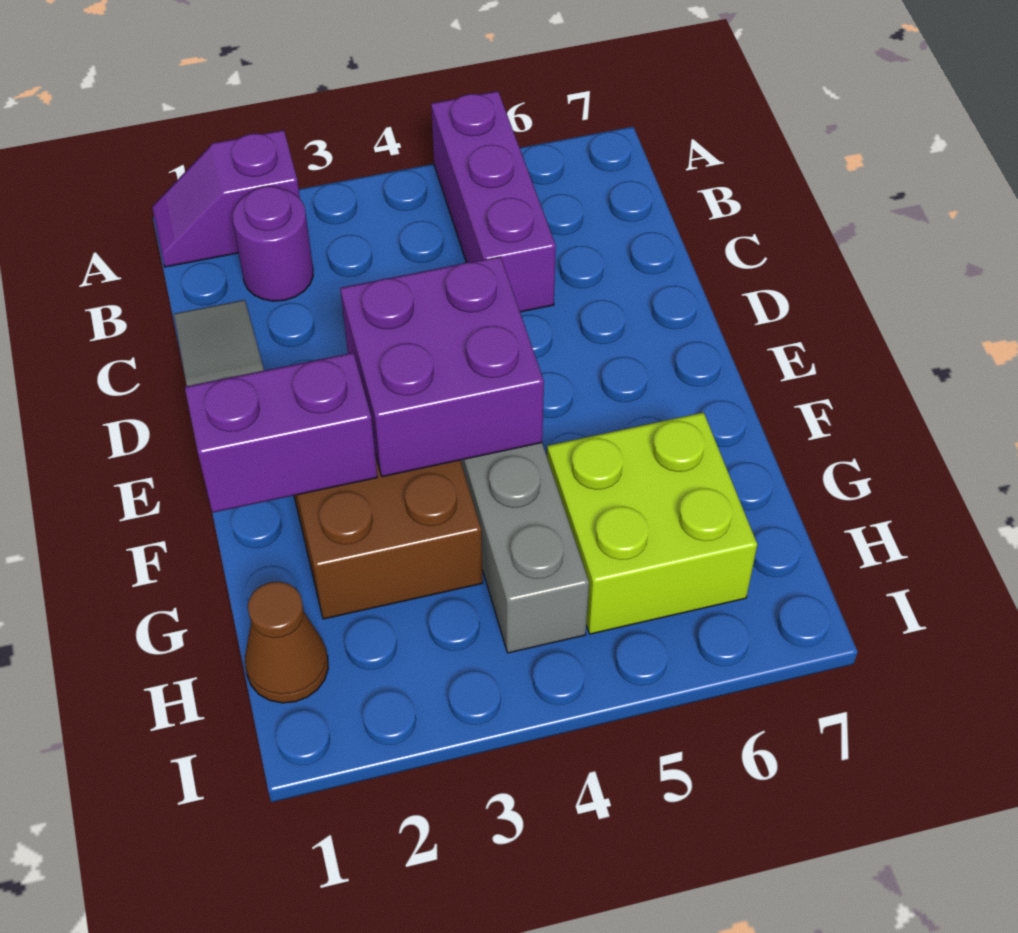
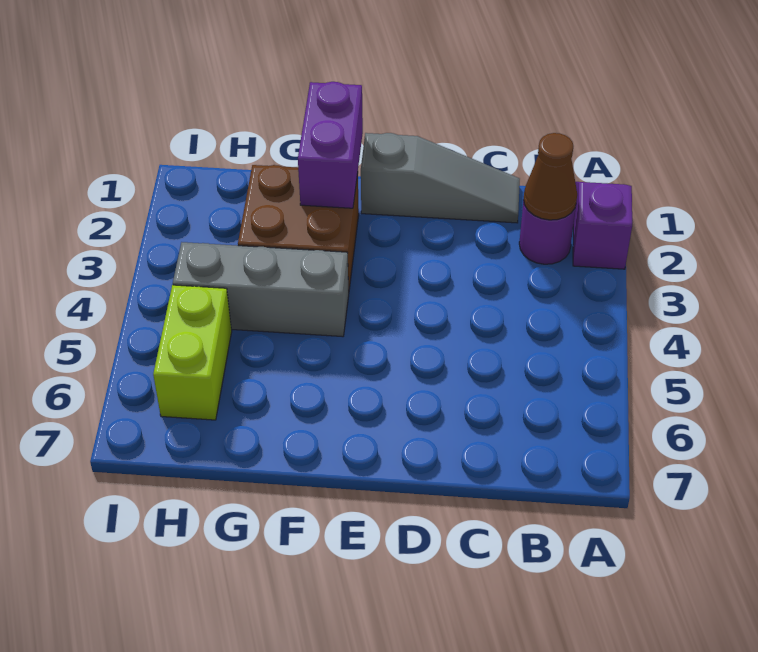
purple brick A5:C5 level 1 -> none
purple brick E3:F4 level 2 -> none
lime brick G5:H6 level 1 -> lime brick H5:H6 level 1
brown cone H1 level 1 -> brown cone B2 level 2

